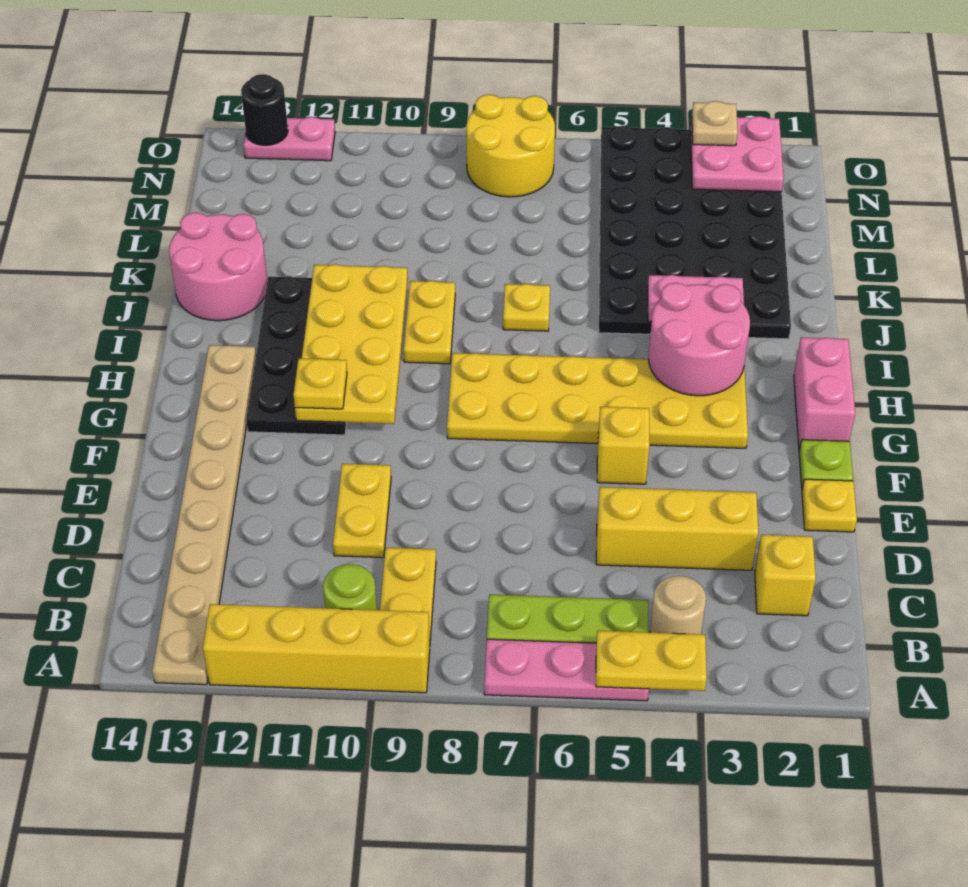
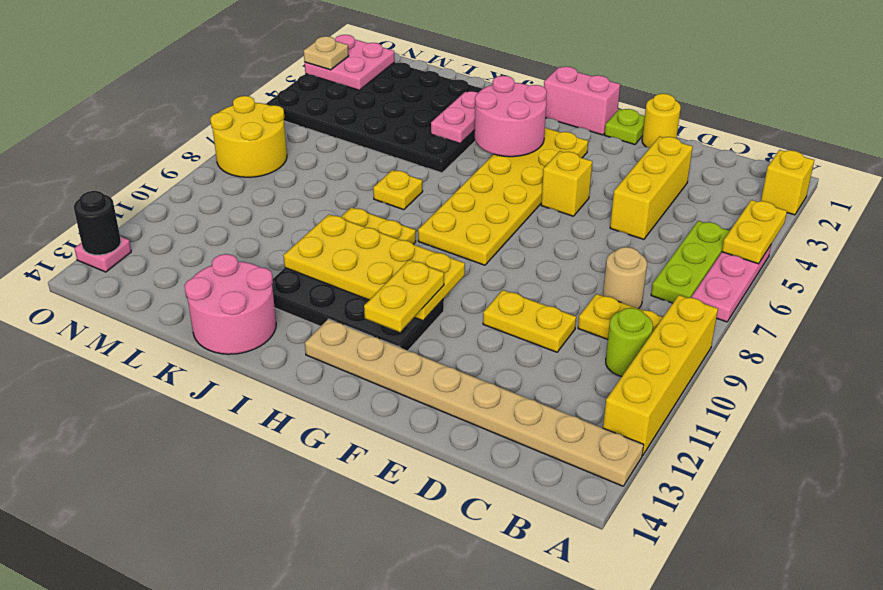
tan round brick B4 level 1 -> tan round brick C8 level 1
yellow brick C2 level 1 -> yellow brick A2 level 1
yellow plate E1 level 1 -> yellow round brick E1 level 1
yellow plate G11 level 3 -> yellow plate G11:G12 level 3
pink plate O12:O13 level 1 -> pink plate O13 level 1

